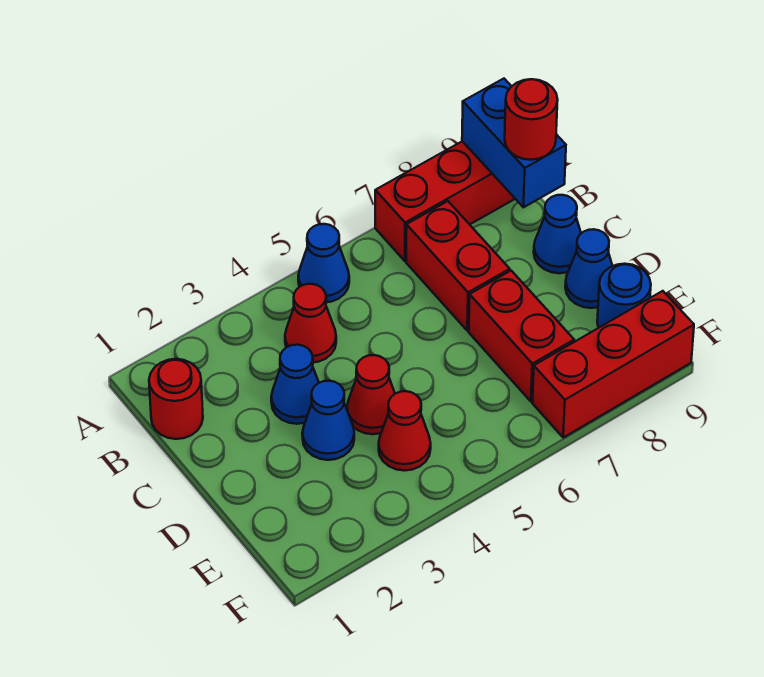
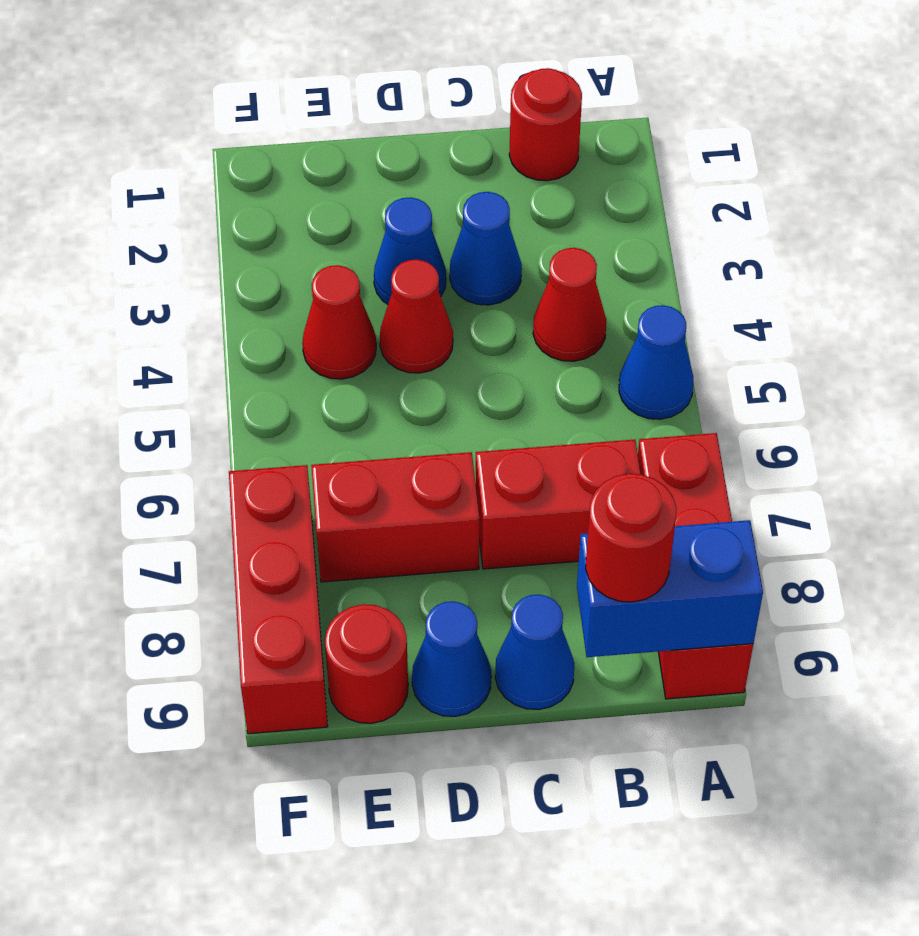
blue round brick E9 level 1 -> red round brick E9 level 1

